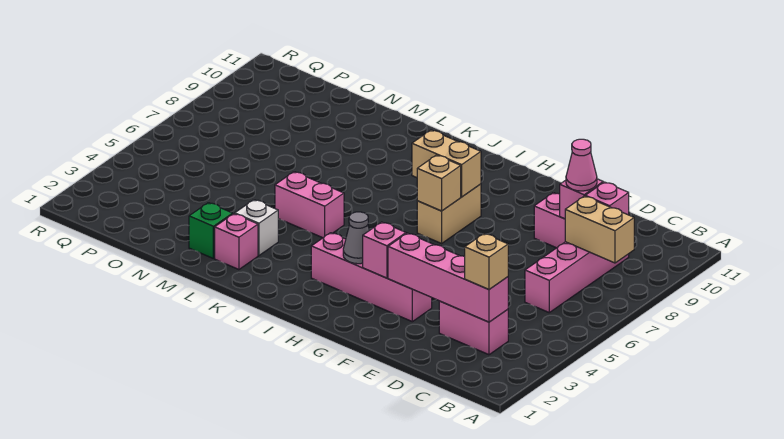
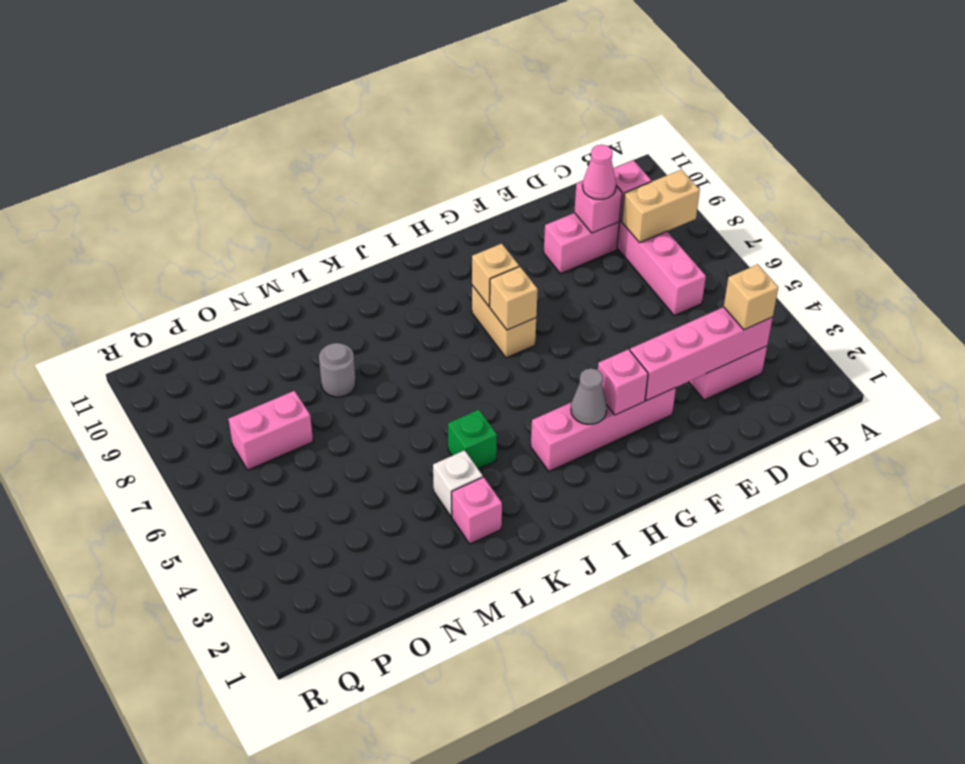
tan brick H8:I8 level 2 -> tan brick H8 level 2
pink brick K5:L5 level 1 -> pink brick O7:P7 level 1
green brick M2 level 1 -> green brick K4 level 1
none -> grey round brick M8 level 1

